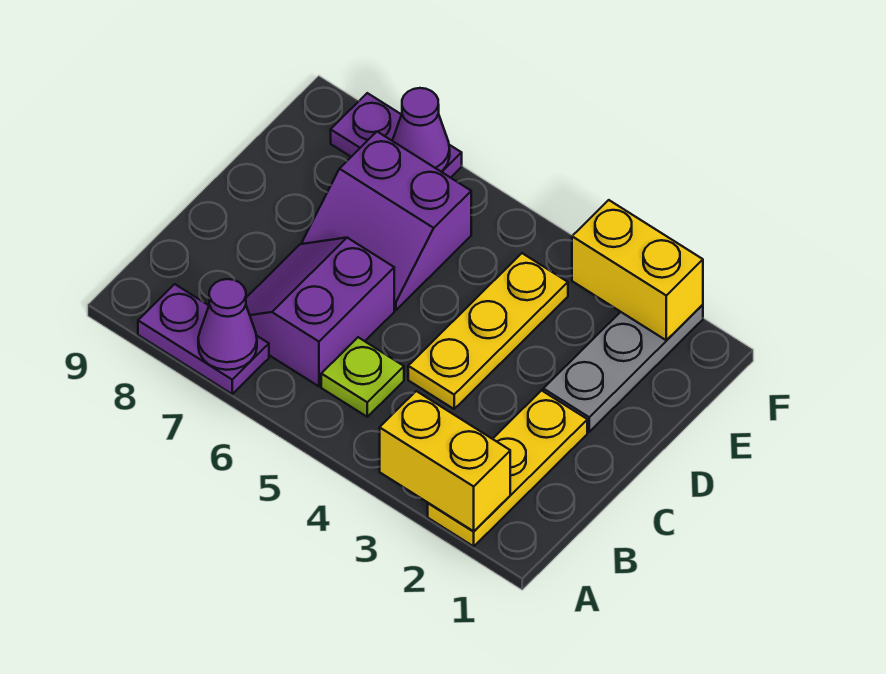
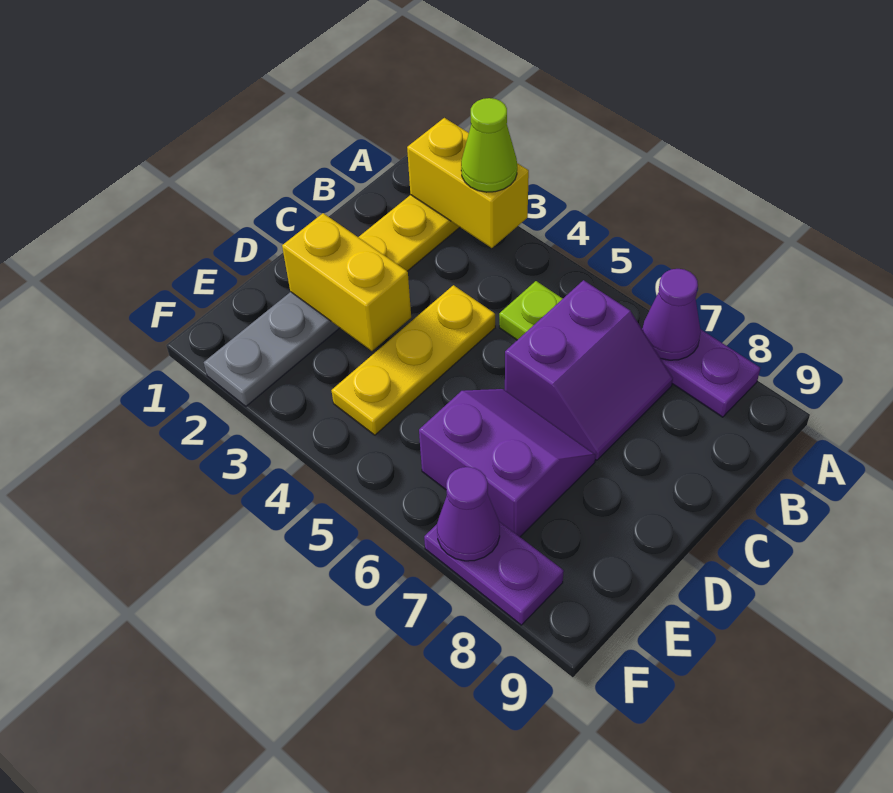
none -> lime cone A3 level 3
yellow brick F2:F3 level 2 -> yellow brick D2:D3 level 2

